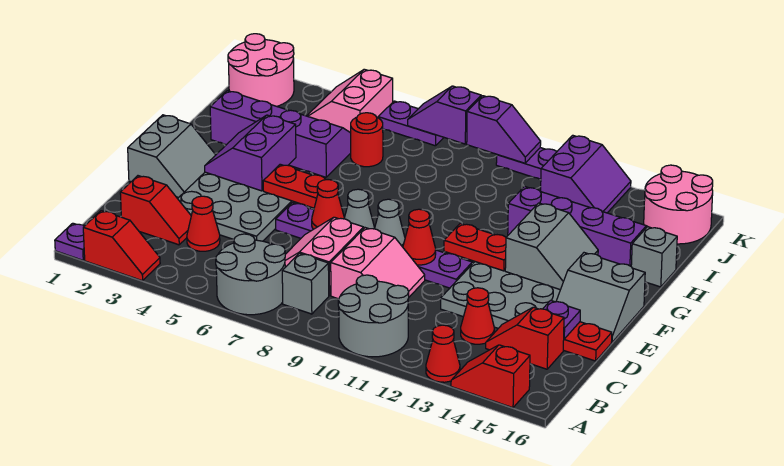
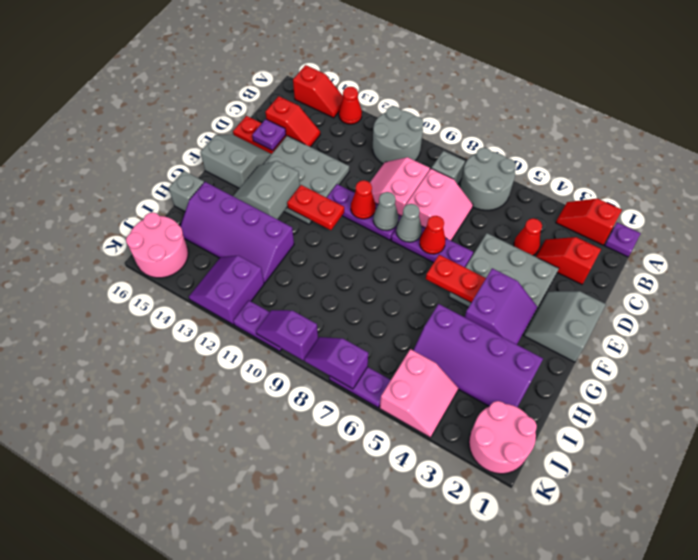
red cone C13 level 1 -> none
red round brick I6 level 1 -> none
purple slope K7:K8 level 2 top 8 -> purple slope K7:K8 level 2 top 7

